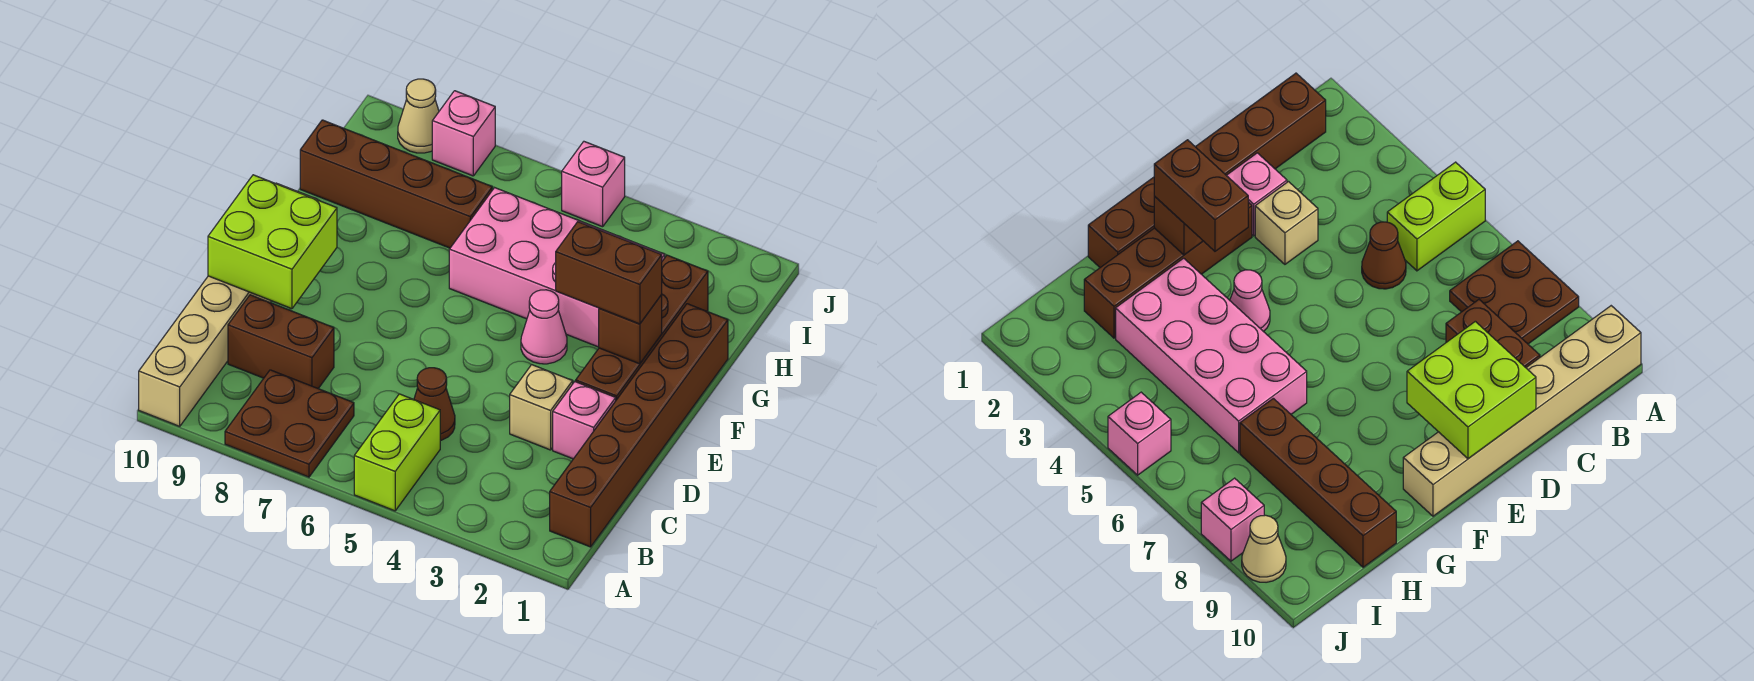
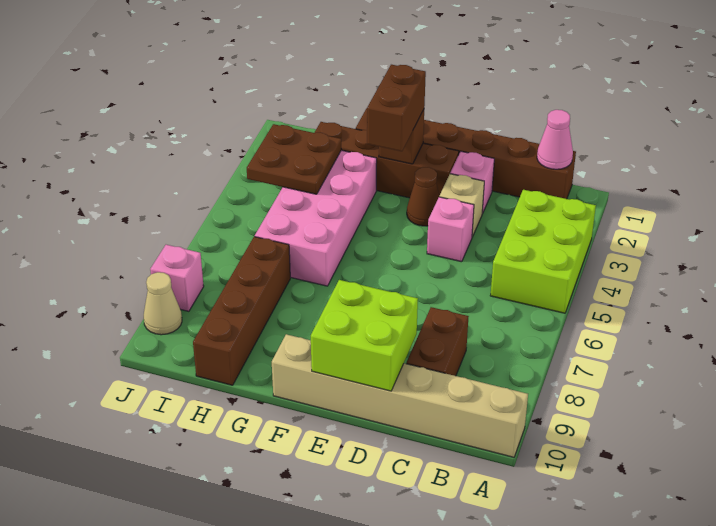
lime brick A5:B5 level 1 -> lime brick A3:B5 level 1
brown plate A7:B8 level 1 -> brown plate H3:I4 level 2
brown cone C5 level 1 -> brown cone E3 level 1
pink cone F4 level 1 -> pink cone B1 level 2
pink brick J5 level 1 -> pink brick D4 level 1

